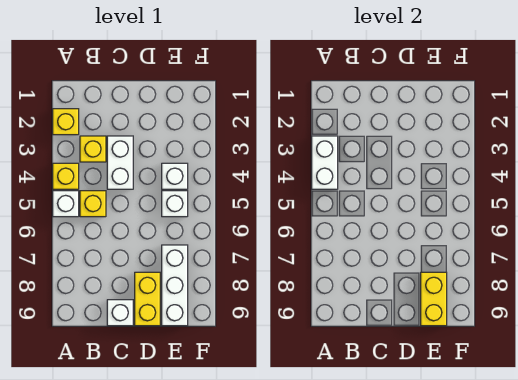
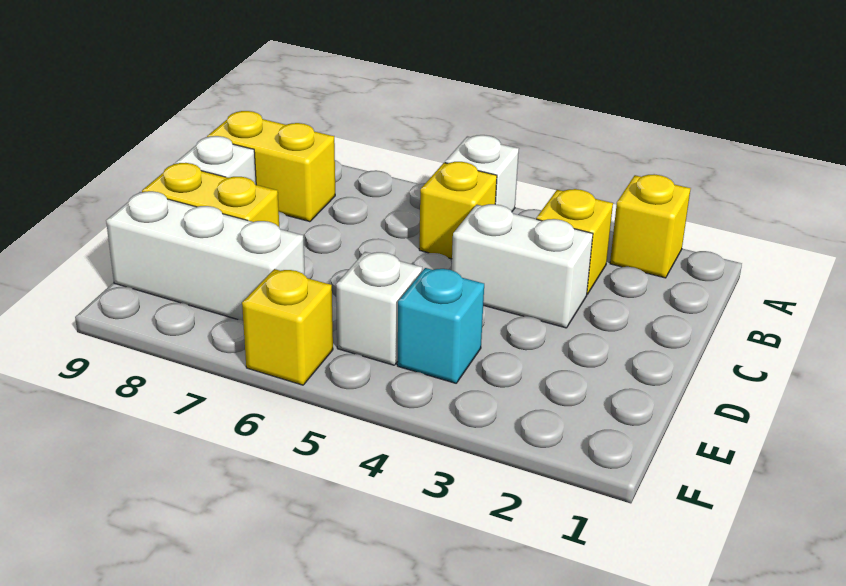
white brick A3:A4 level 2 -> none
yellow brick A4 level 1 -> yellow brick F6 level 1
white brick E4 level 1 -> cyan brick E4 level 1
yellow brick E8:E9 level 2 -> yellow brick B8:B9 level 1

